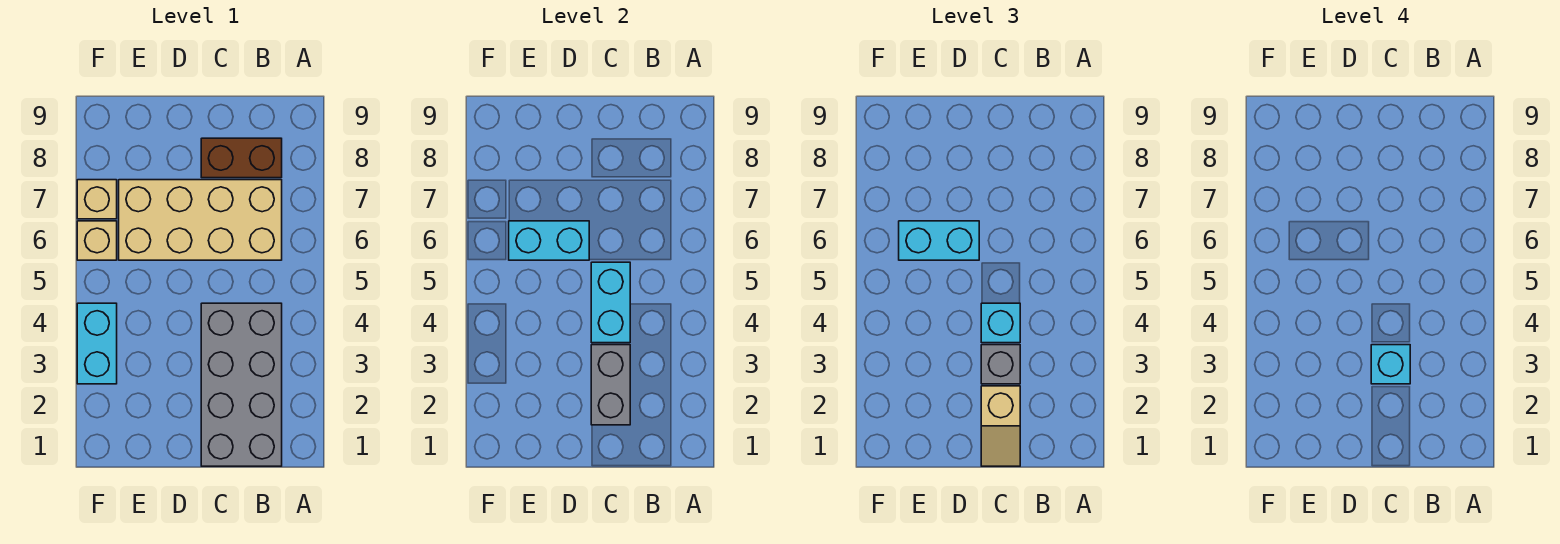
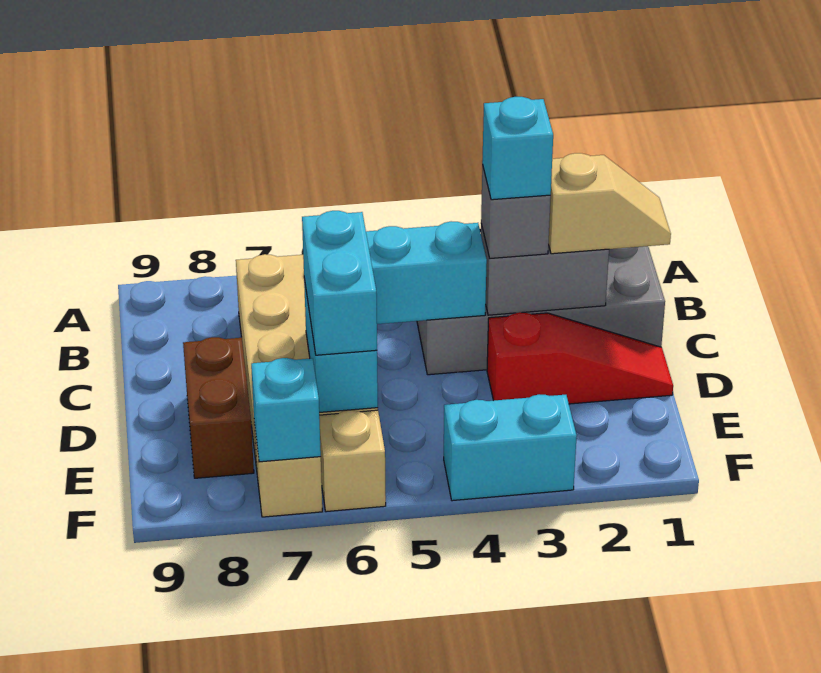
brown brick B8:C8 level 1 -> brown brick D8:E8 level 1
cyan brick C4 level 3 -> cyan brick F7 level 2
none -> red slope D1:D3 level 1 top 3

